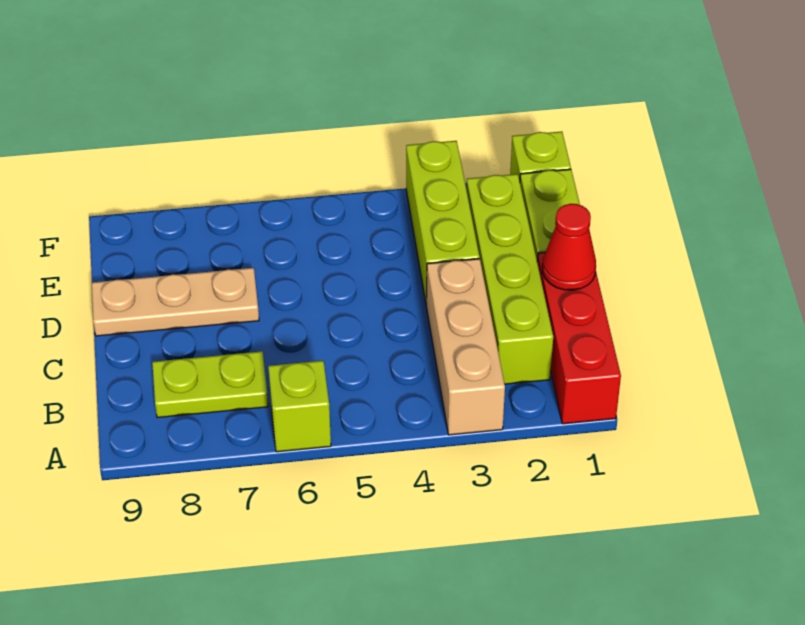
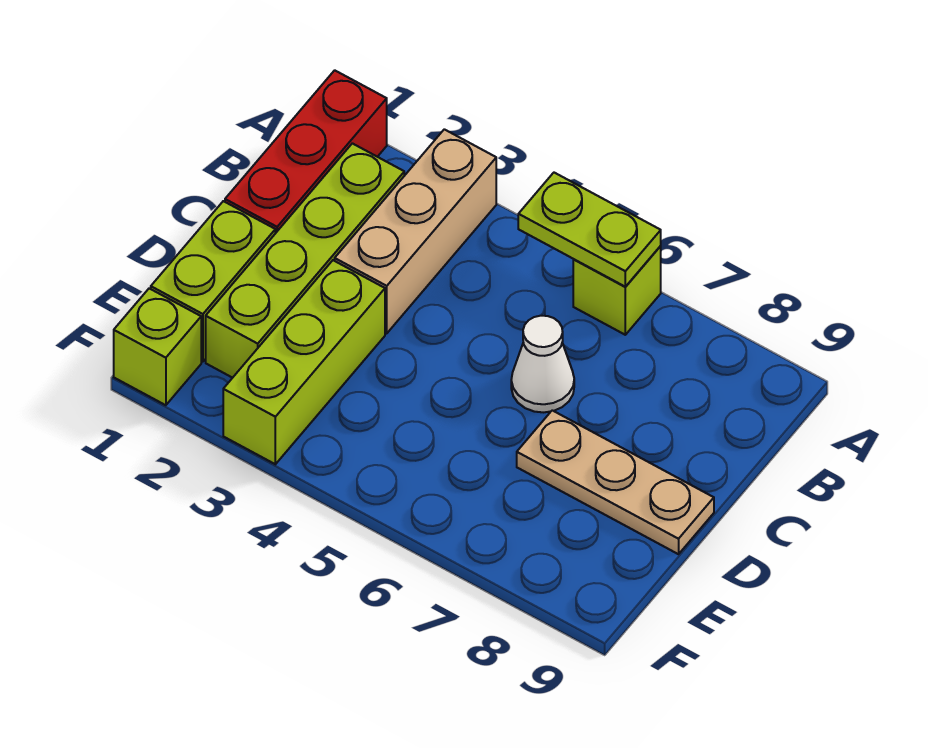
lime plate B7:B8 level 1 -> lime plate A5:A6 level 2
red cone C1 level 2 -> none
none -> white cone C6 level 1

